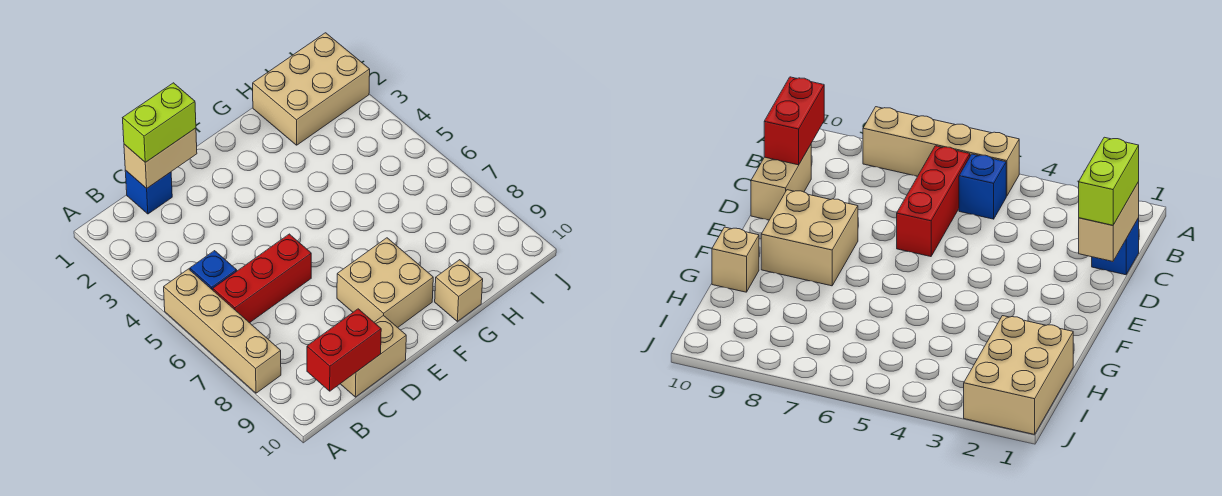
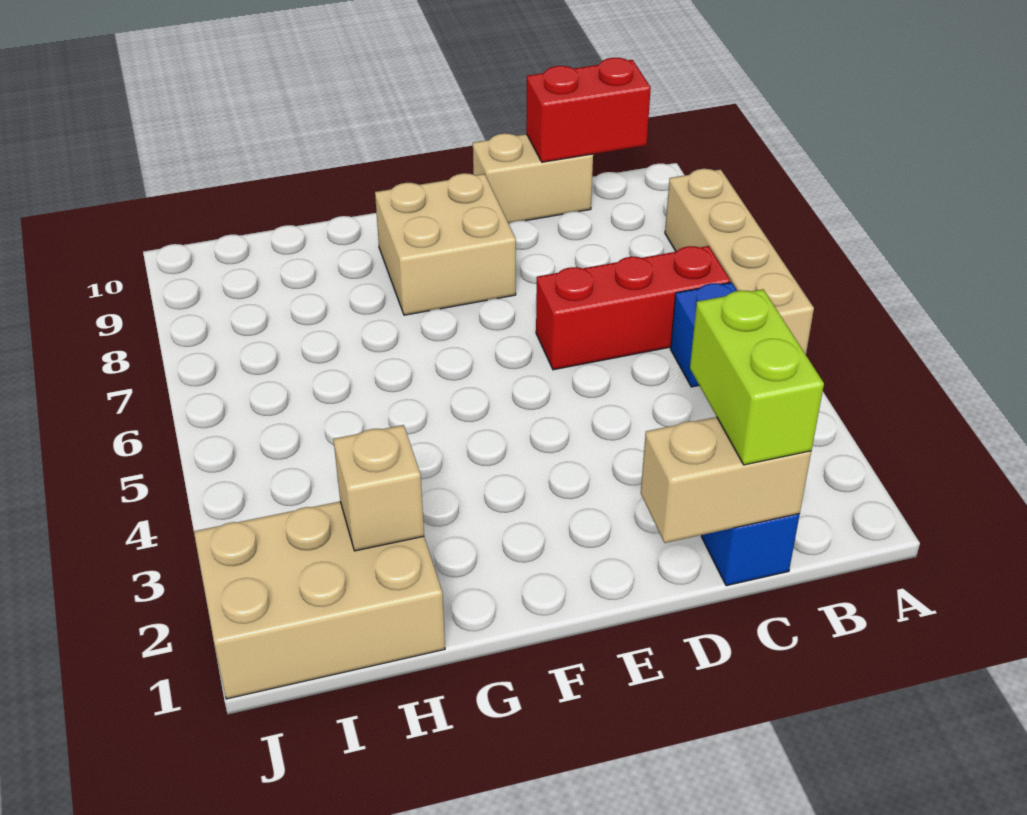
lime brick C1:D1 level 3 -> lime brick C1:C2 level 3
tan brick G10 level 1 -> tan brick H2 level 2

